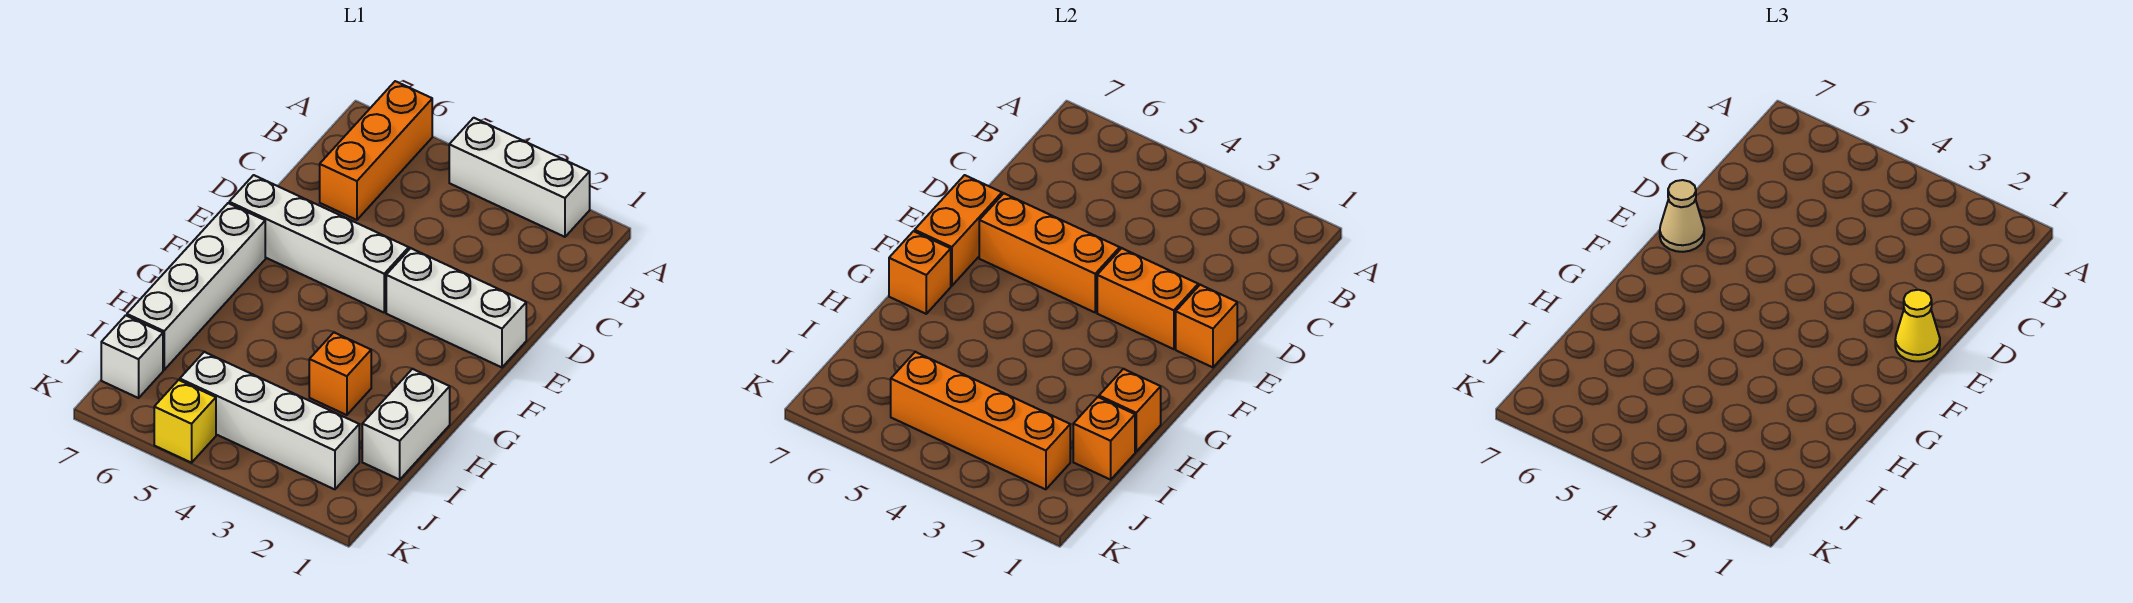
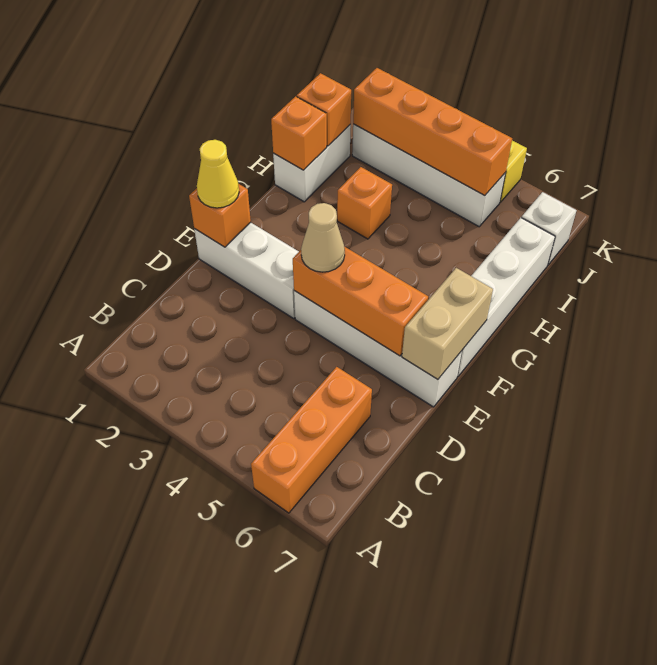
white brick A2:A4 level 1 -> none
orange brick E2:E3 level 2 -> none
orange brick E7:F7 level 2 -> tan brick E7:F7 level 2
tan cone E7 level 3 -> tan cone E4 level 3
orange brick G7 level 2 -> none

